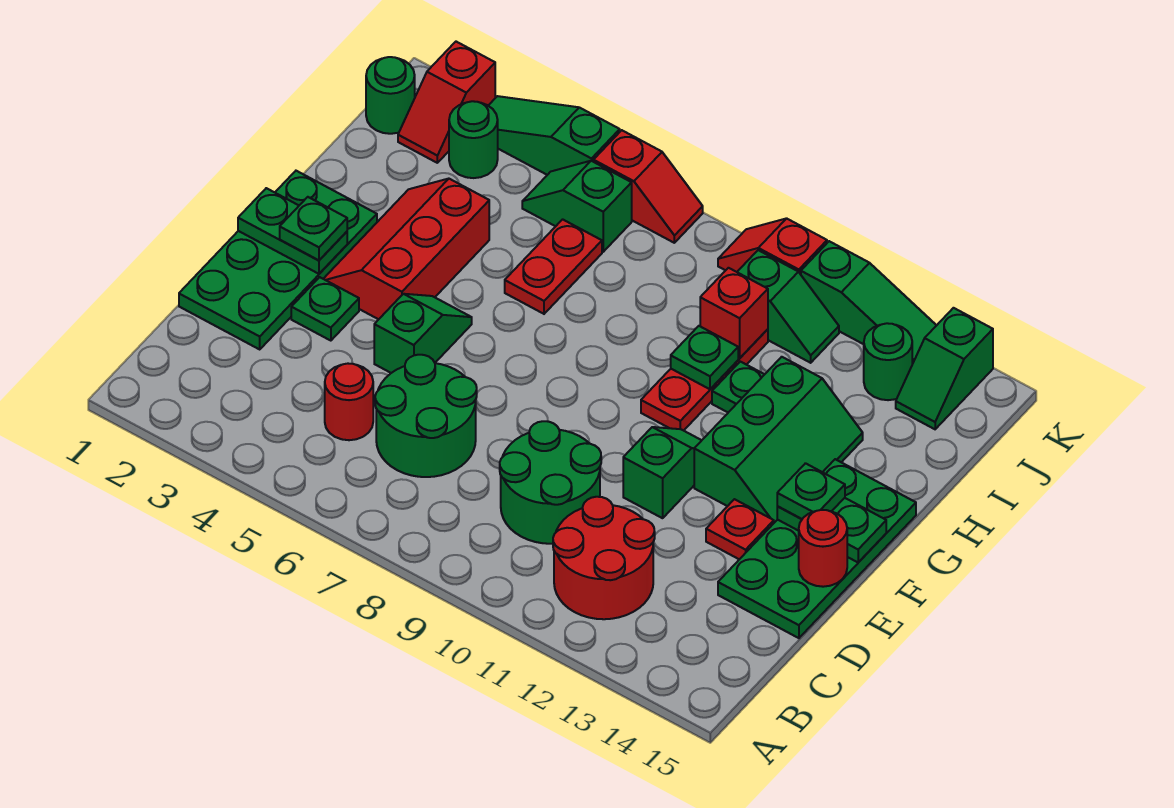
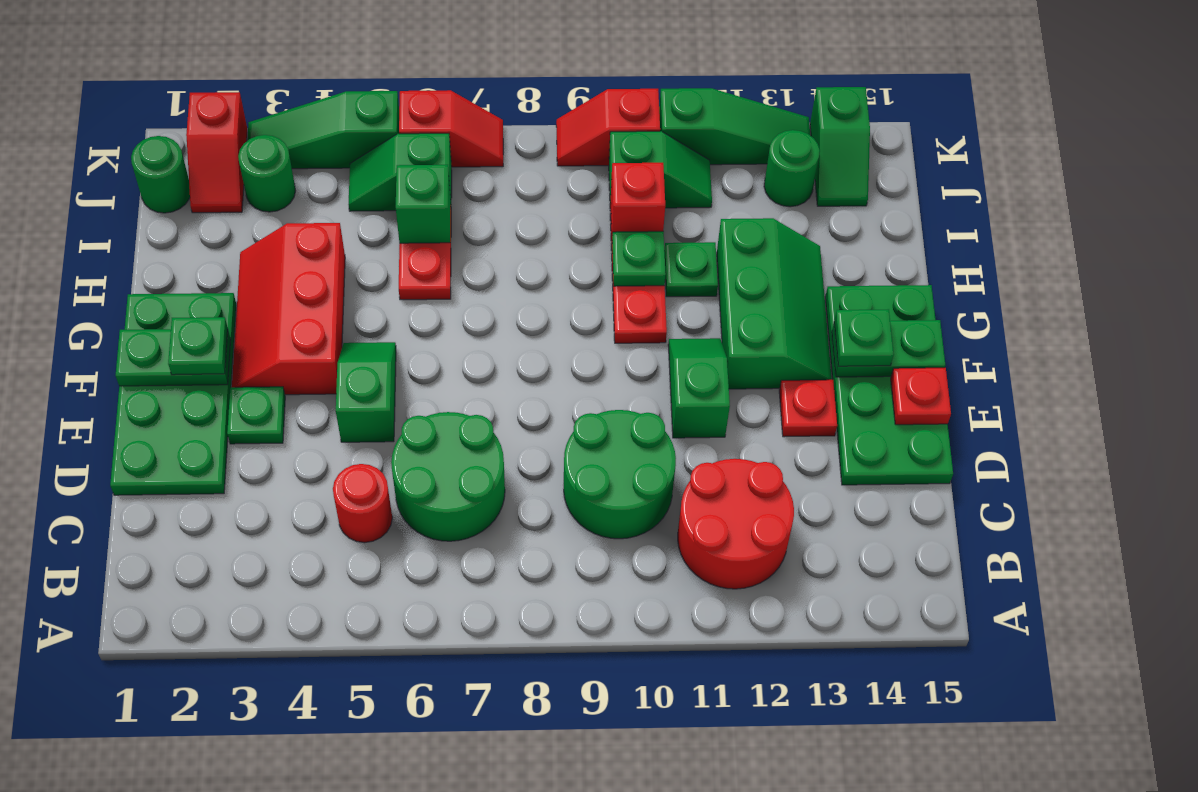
red round brick E15 level 2 -> red plate E15 level 2
none -> green brick I6 level 2

